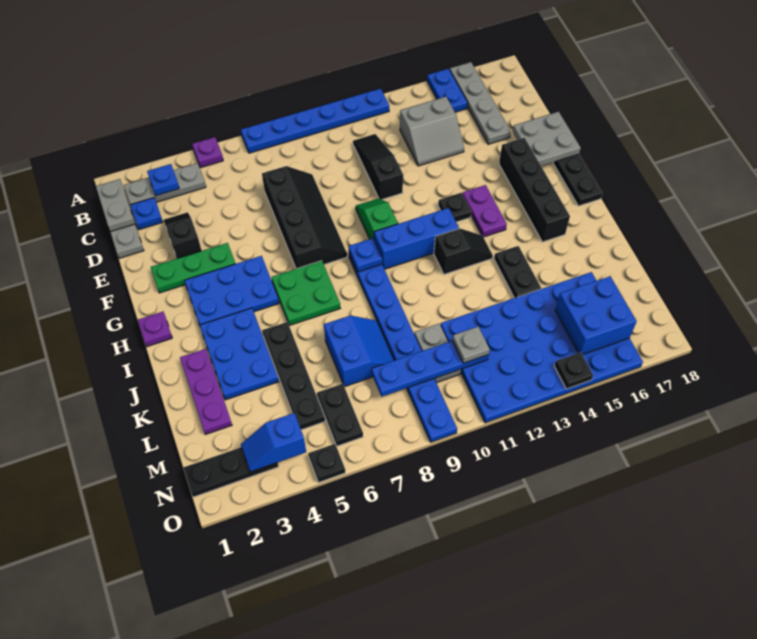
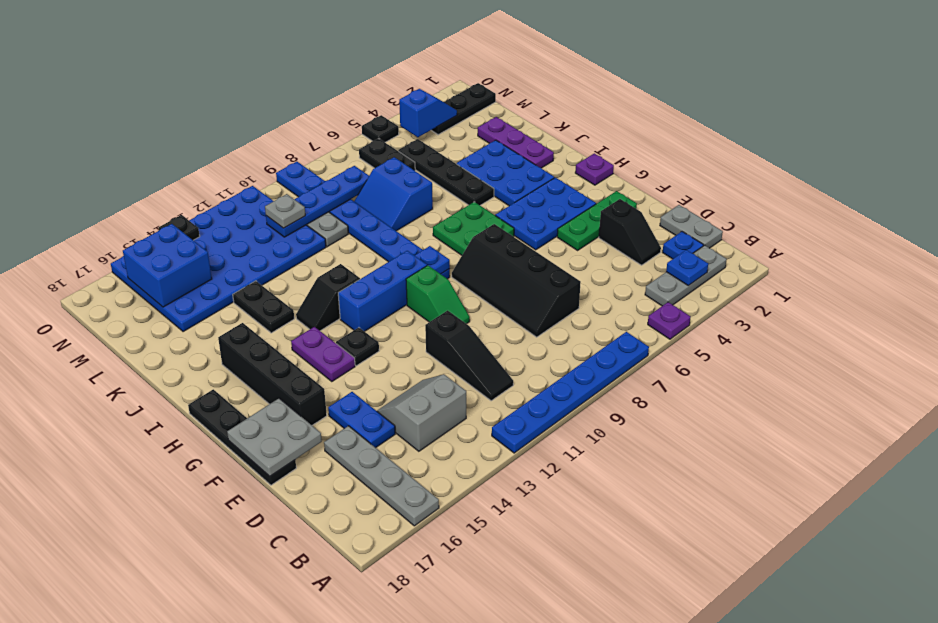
blue plate A15:B15 level 1 -> blue plate D15:E15 level 1
grey plate B1:C1 level 2 -> none

